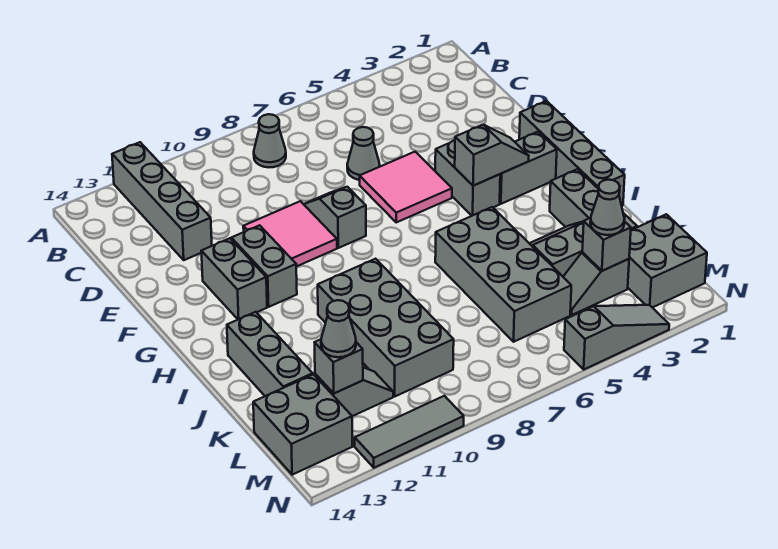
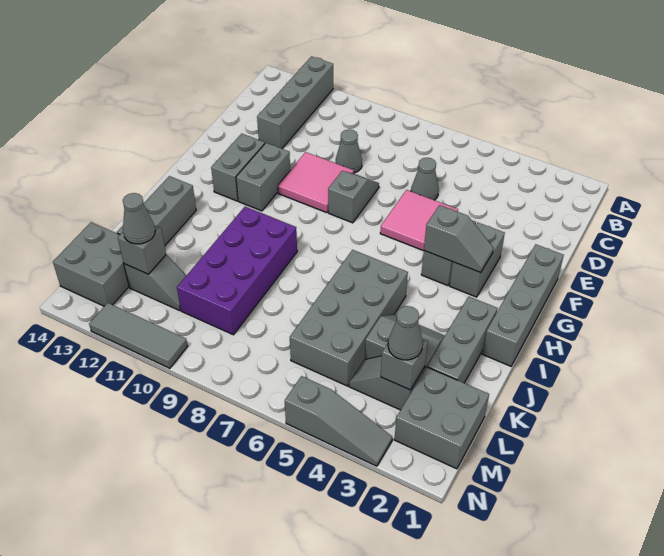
grey cone B8 level 1 -> grey cone D9 level 1
grey brick G2:G3 level 1 -> grey brick F3:G3 level 1
grey brick I9:L10 level 1 -> purple brick I9:L10 level 1

